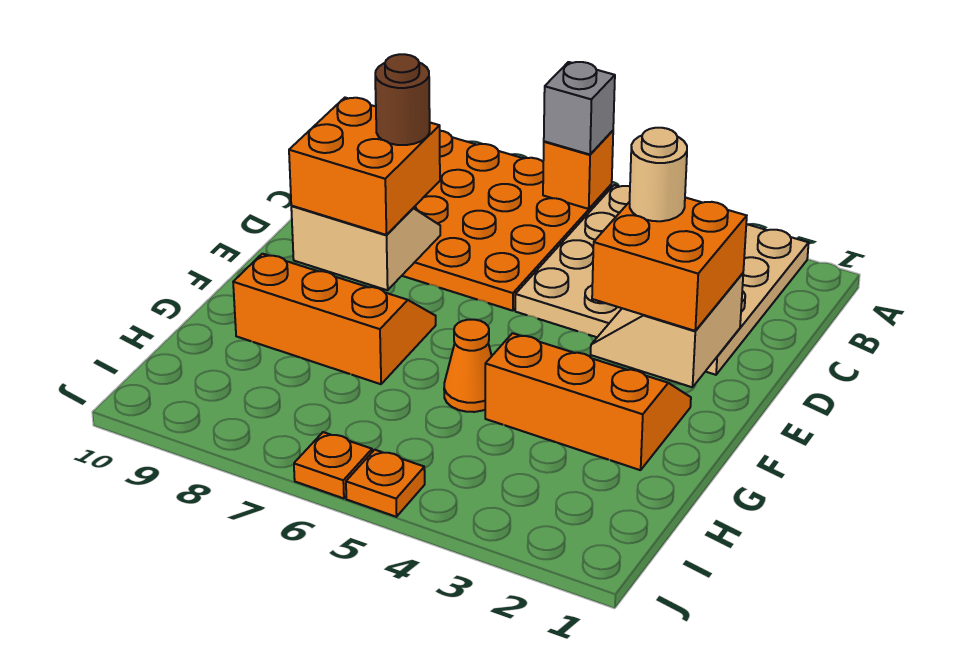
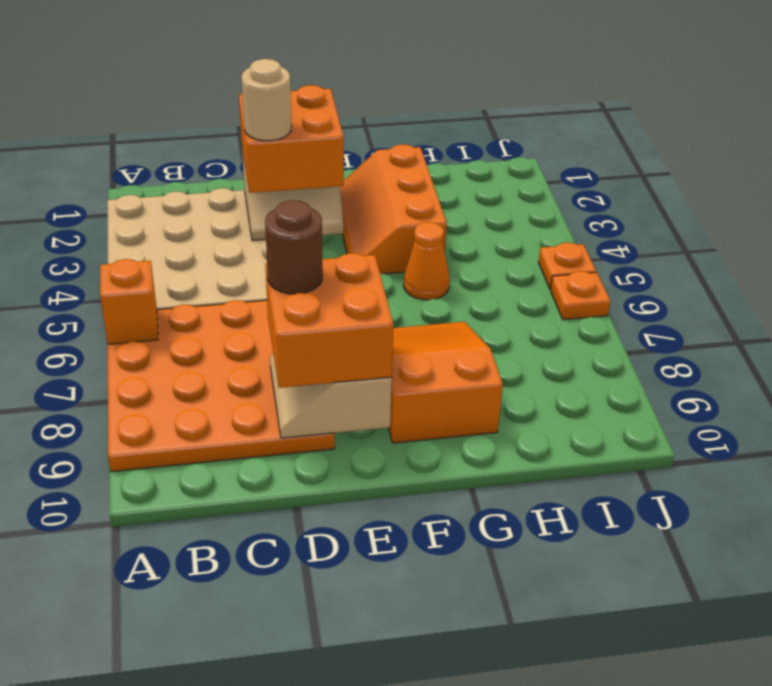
grey brick A6 level 3 -> none
orange slope F7:G9 level 1 top G -> orange slope F7:G9 level 1 top 9

